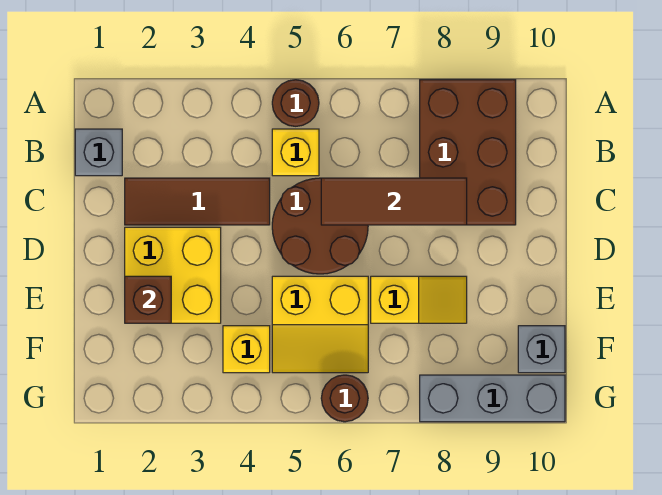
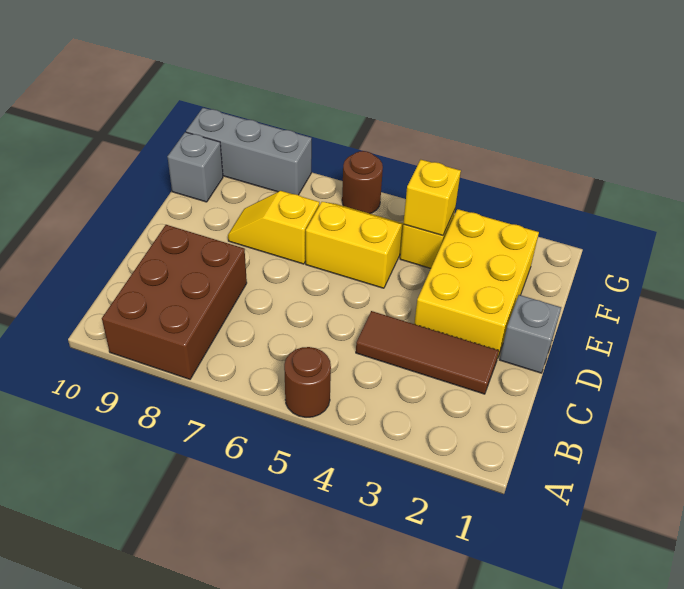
grey brick B1 level 1 -> grey brick D1 level 1
yellow brick B5 level 1 -> yellow brick F4 level 2
brown round brick C5:D6 level 1 -> none
brown tile C6:C8 level 2 -> none
yellow brick D2:E3 level 1 -> yellow brick D2:F3 level 1
brown brick E2 level 2 -> none

